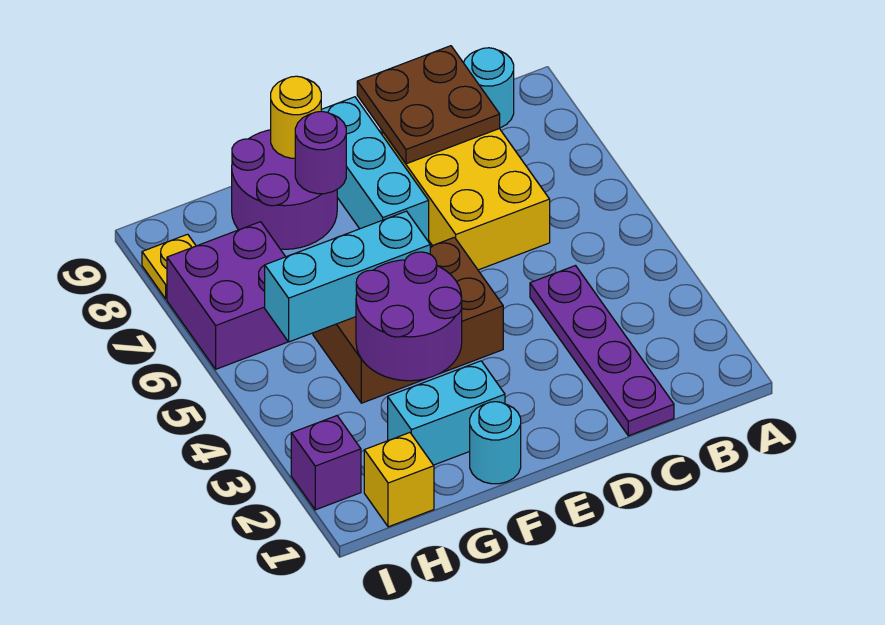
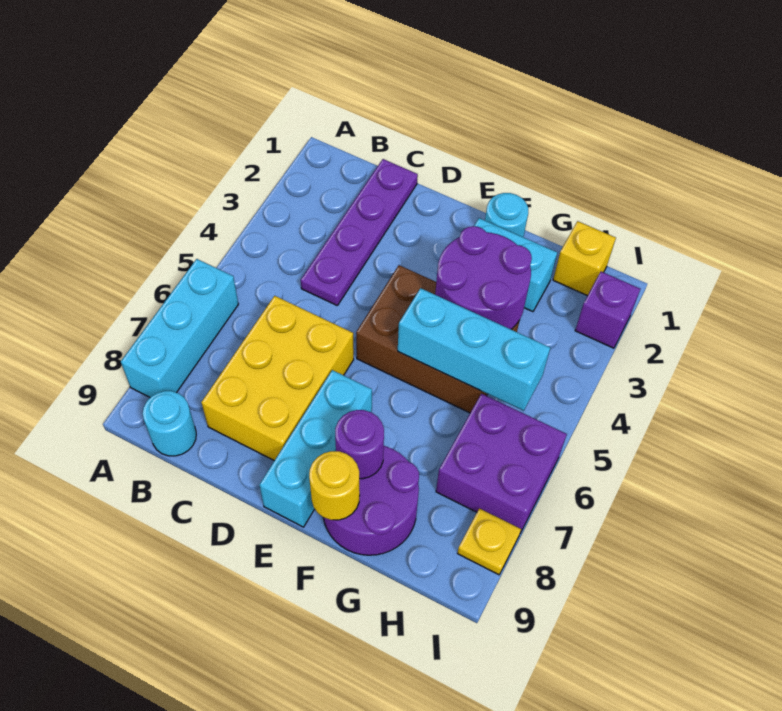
none -> cyan brick A6:A8 level 1
brown plate C8:D9 level 2 -> none

